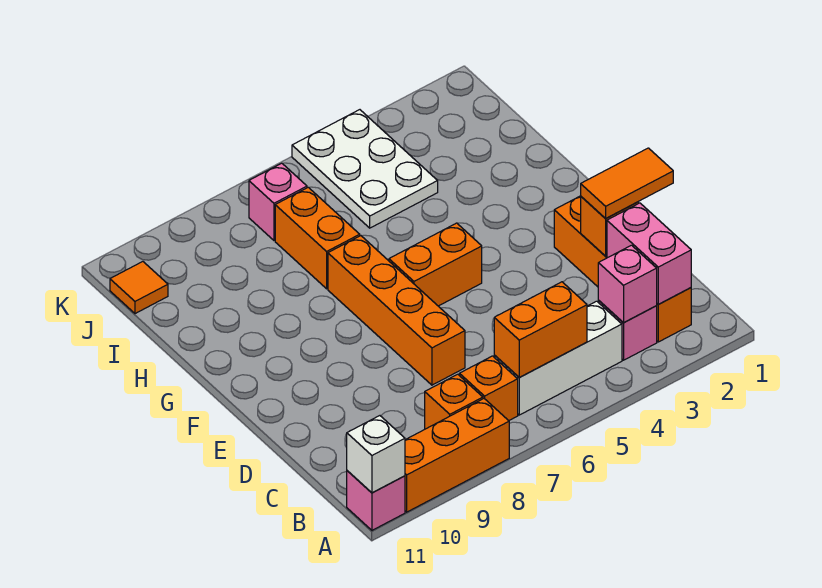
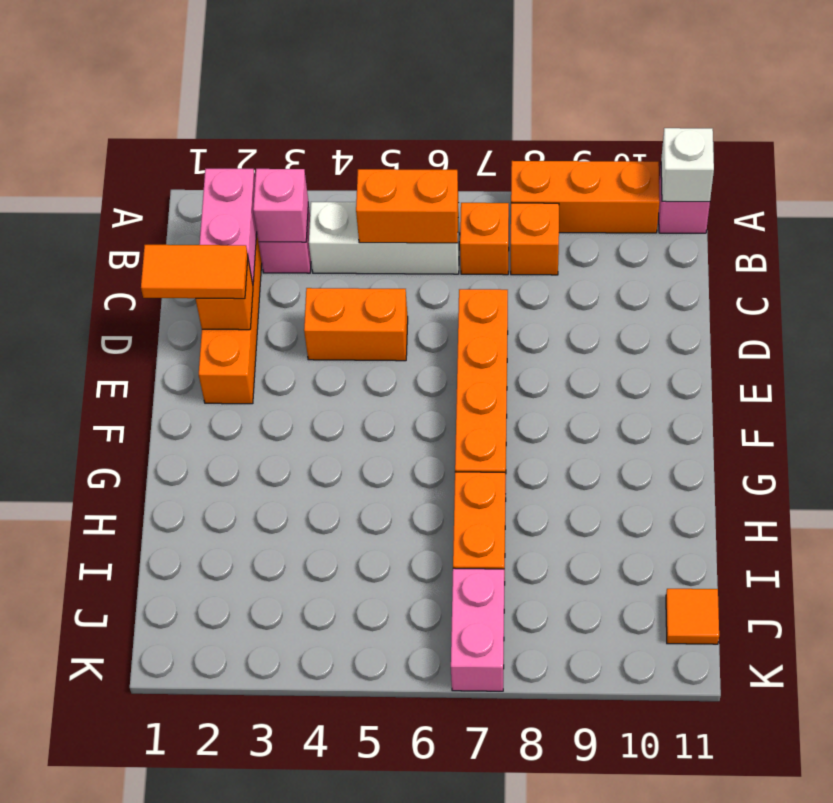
orange brick F5:F6 level 1 -> orange brick D4:D5 level 1
white plate I4:K5 level 1 -> none
pink brick J7 level 1 -> pink brick J7:K7 level 1

